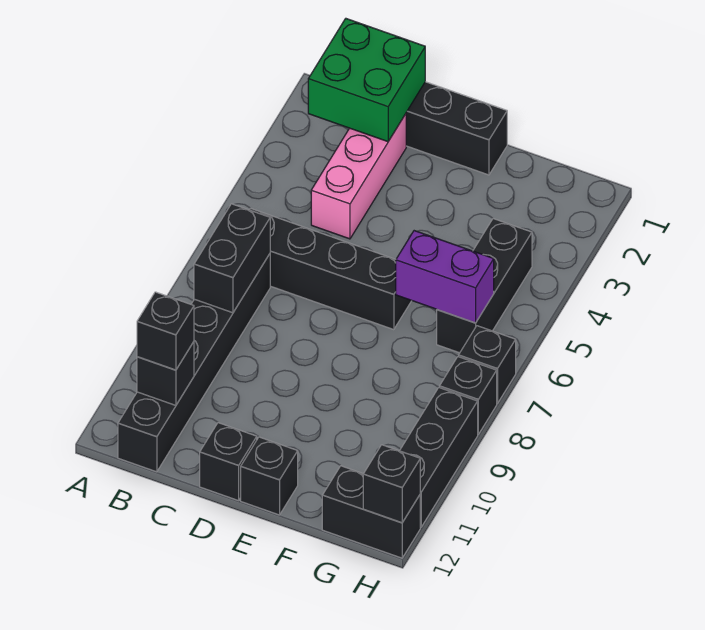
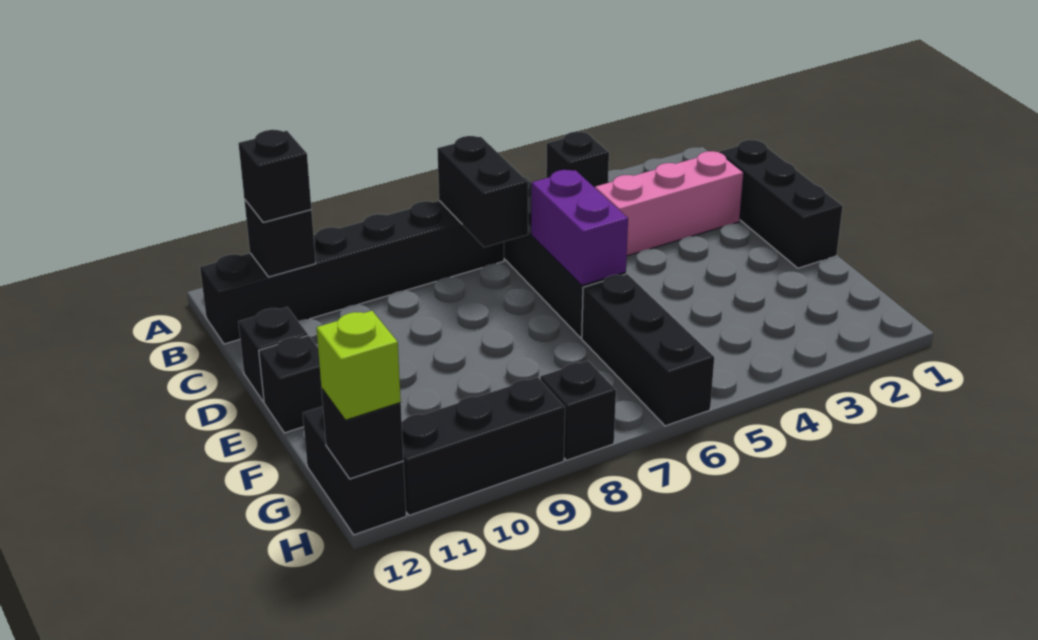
green brick B1:C2 level 2 -> none
black brick B7:B8 level 2 -> black brick B7:C7 level 2
purple brick F6:G6 level 2 -> purple brick D6:E6 level 2
black brick G4:G6 level 1 -> black brick F6:H6 level 1
black brick H7 level 1 -> black brick A4 level 1
none -> lime brick H12 level 3

